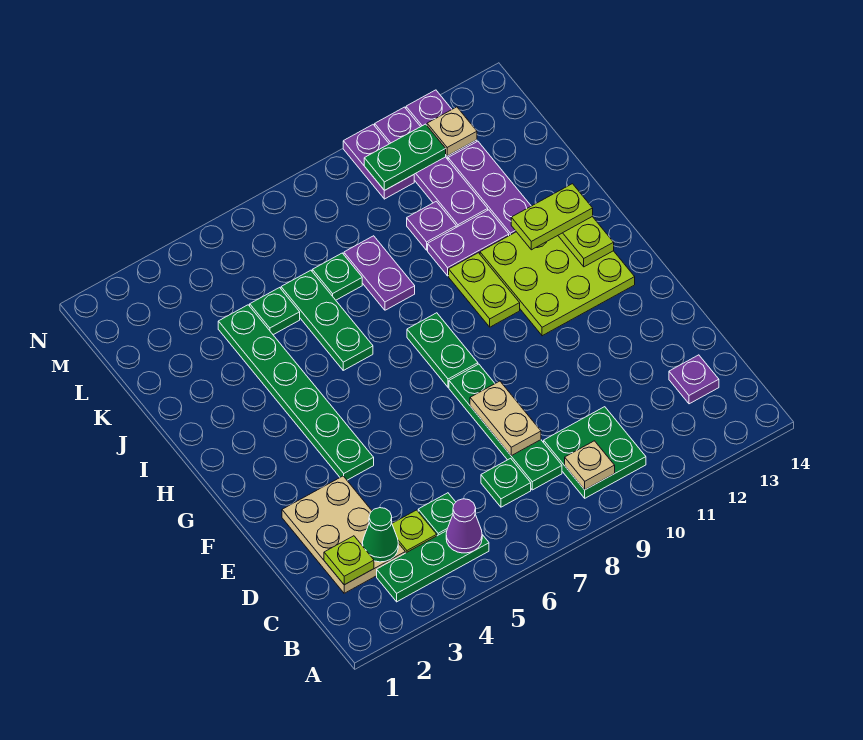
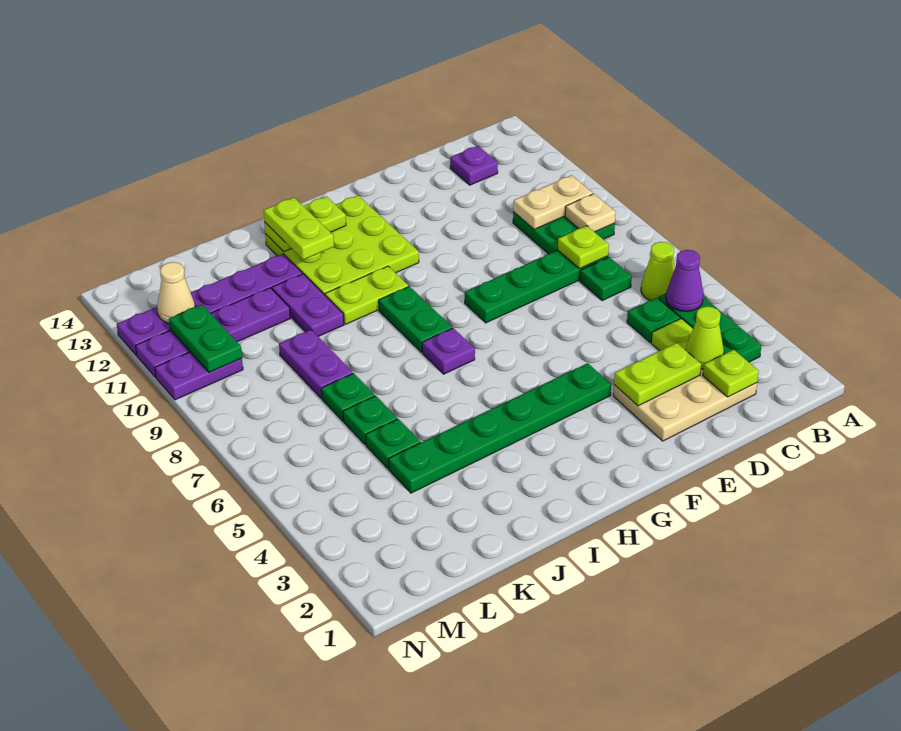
none -> lime cone B6 level 1
green cone C3 level 2 -> lime cone C3 level 2
none -> lime plate C8 level 2
none -> lime plate D3:E3 level 2
tan plate D8:E8 level 2 -> tan plate B10:C10 level 2
green plate G8:H8 level 1 -> green plate H8:H9 level 1
green plate I6:K6 level 1 -> green plate K6 level 1
purple plate J8:K8 level 1 -> purple plate K8:K9 level 1
purple plate K10 level 1 -> purple plate H7 level 1
tan plate M12 level 2 -> tan cone M12 level 2

